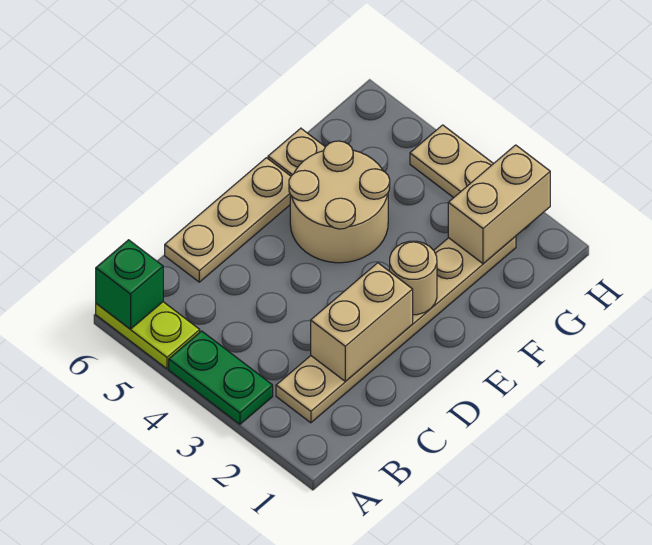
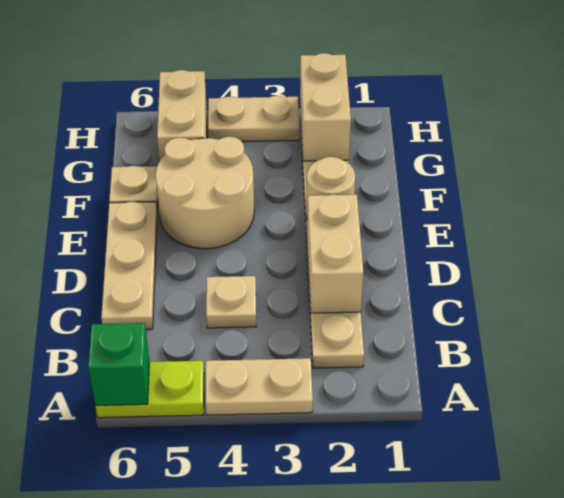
green plate A3:A4 level 1 -> tan plate A3:A4 level 1
none -> tan plate C4 level 1
none -> tan brick G5:H5 level 1

